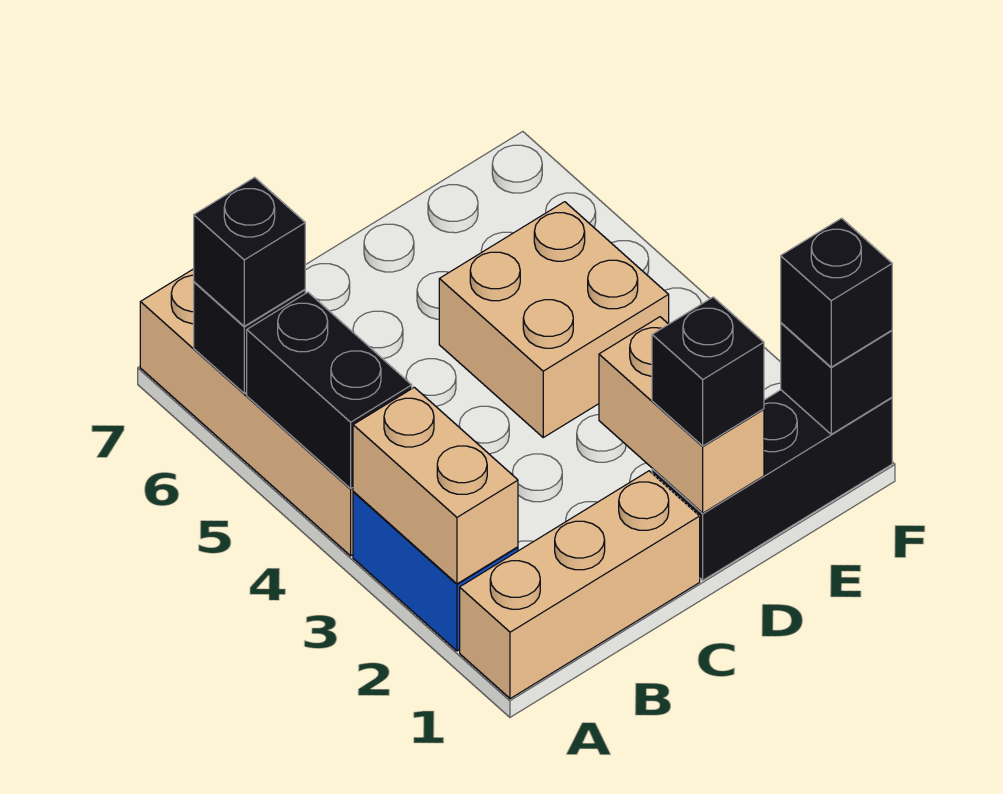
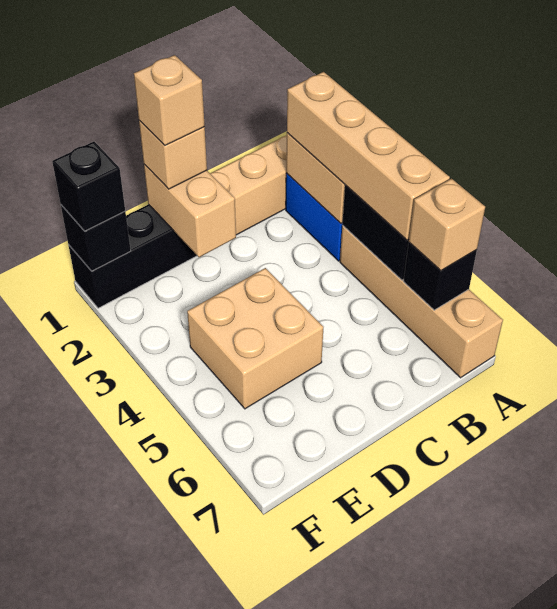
none -> tan brick A2:A5 level 3
black brick A6 level 3 -> tan brick A6 level 3
black brick D1 level 3 -> tan brick D1 level 3
none -> tan brick D1 level 4

